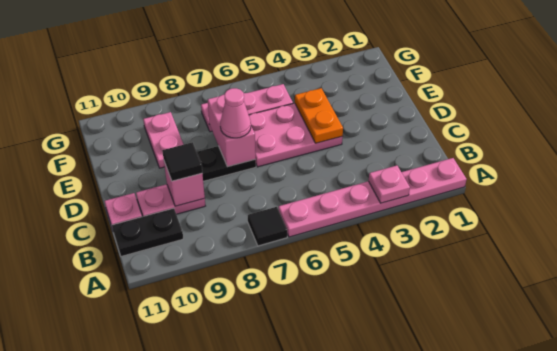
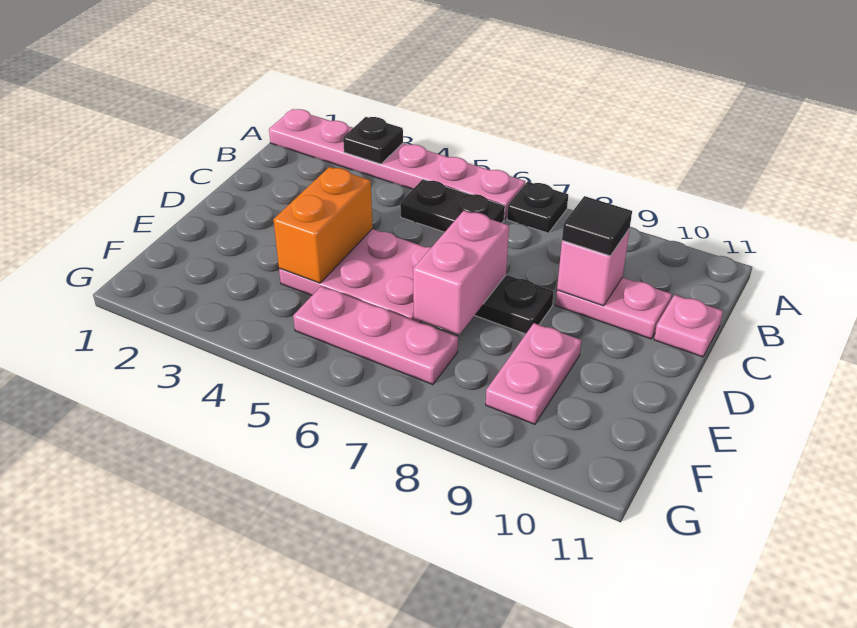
pink plate A3 level 2 -> black plate A3 level 2
black tile A7 level 1 -> black plate A7 level 1
black plate B10:B11 level 1 -> black plate B5:B6 level 1
orange plate D4:E4 level 2 -> orange brick D4:E4 level 2
pink cone D7 level 3 -> none

